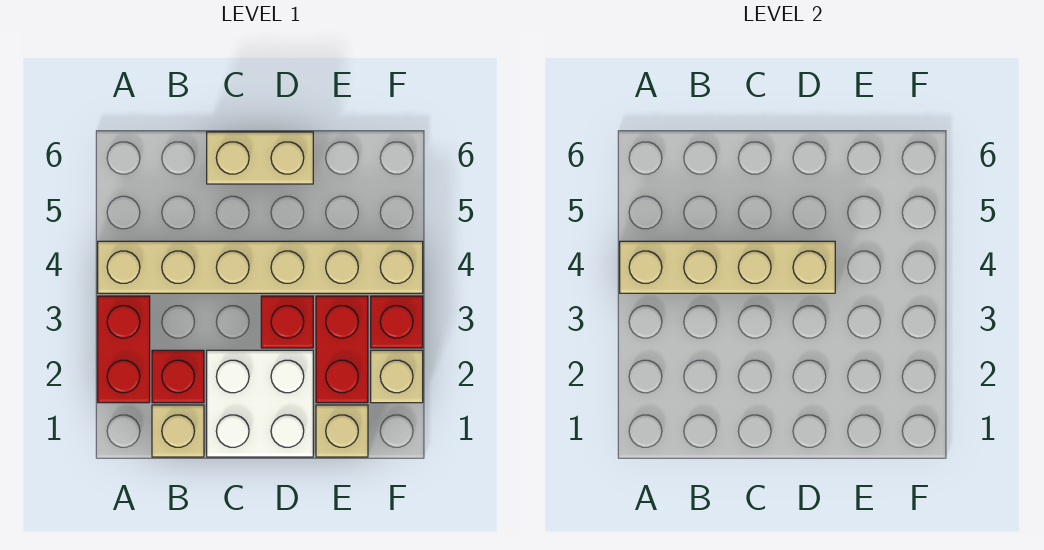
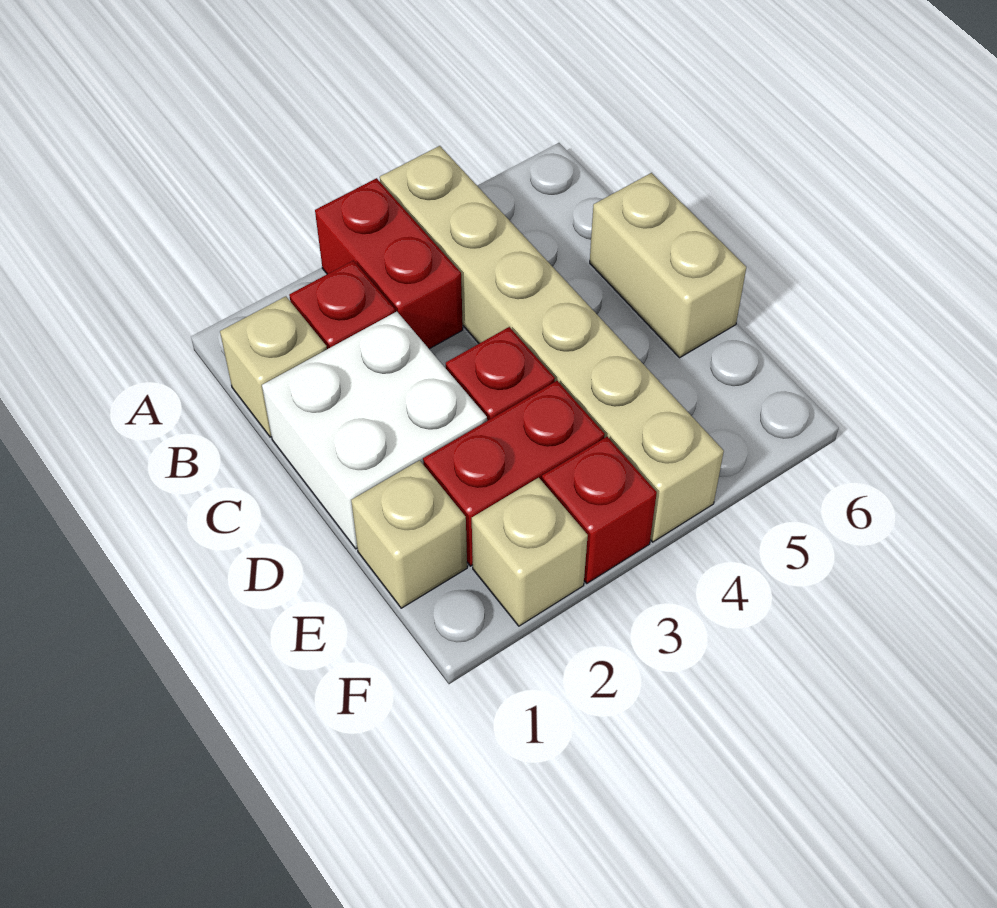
red brick A2:A3 level 1 -> red brick A3:B3 level 1
tan brick A4:D4 level 2 -> none

